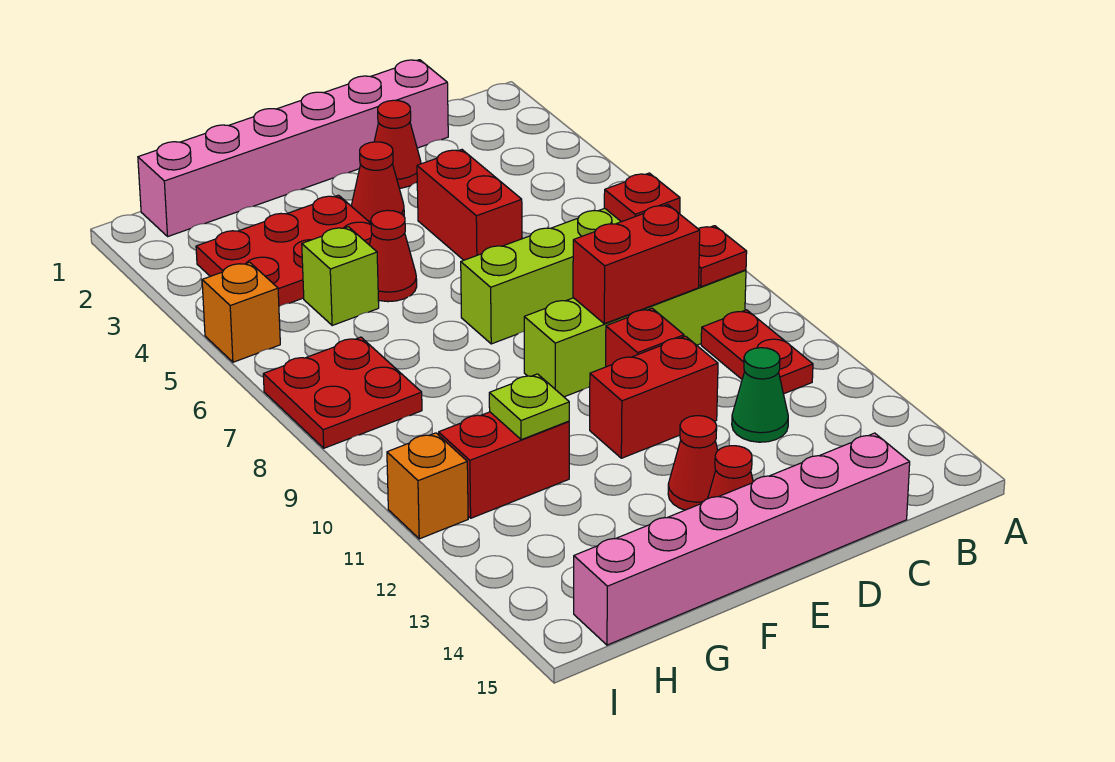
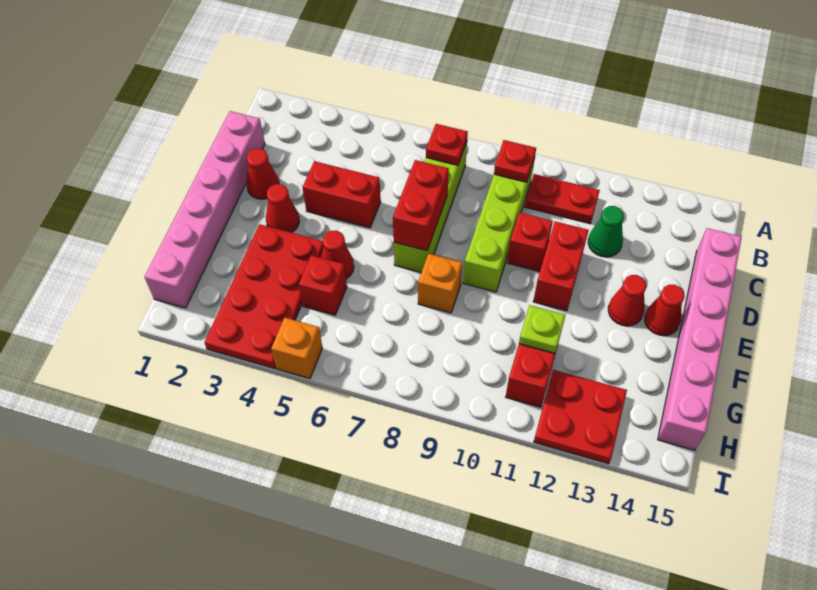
red brick C9:D9 level 2 -> red brick D7:E7 level 2
red plate F3:H4 level 1 -> red plate F3:I4 level 1
lime brick G5 level 1 -> red brick G5 level 1
red plate H7:I8 level 1 -> red plate H12:I13 level 1
orange brick I11 level 1 -> orange brick F8 level 1

